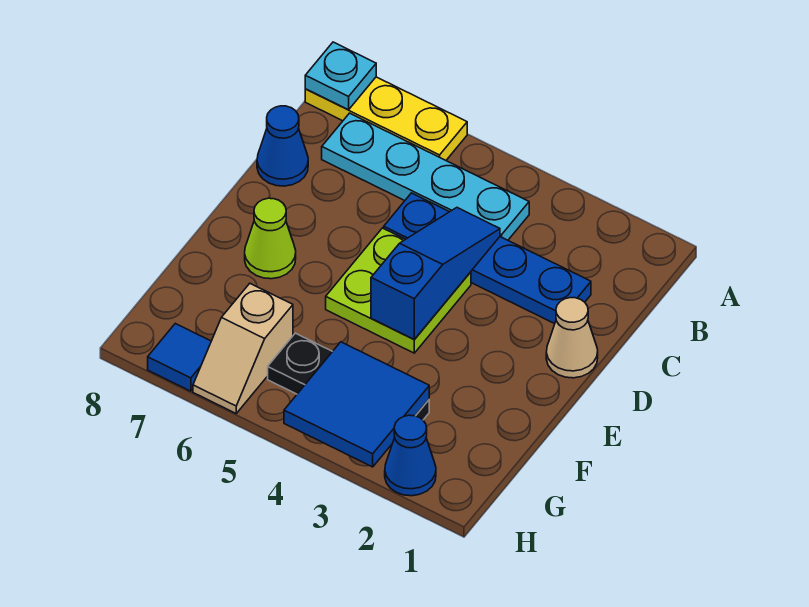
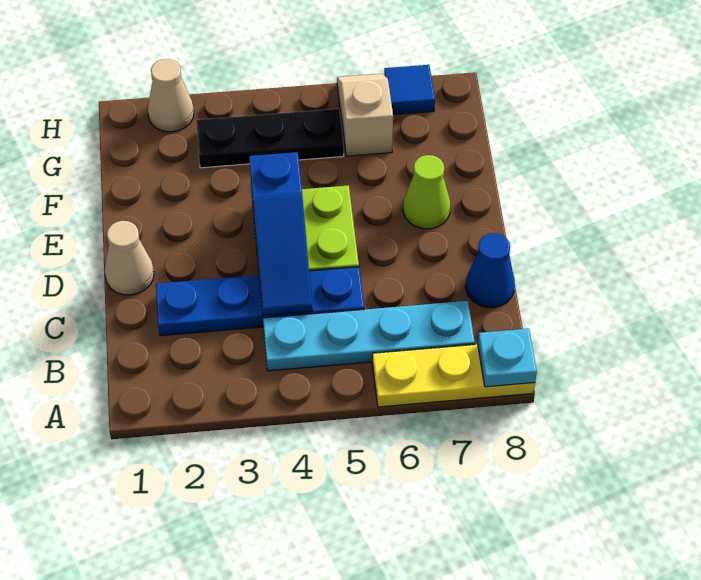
blue tile G3:H4 level 2 -> none
blue cone H2 level 1 -> tan cone H2 level 1

